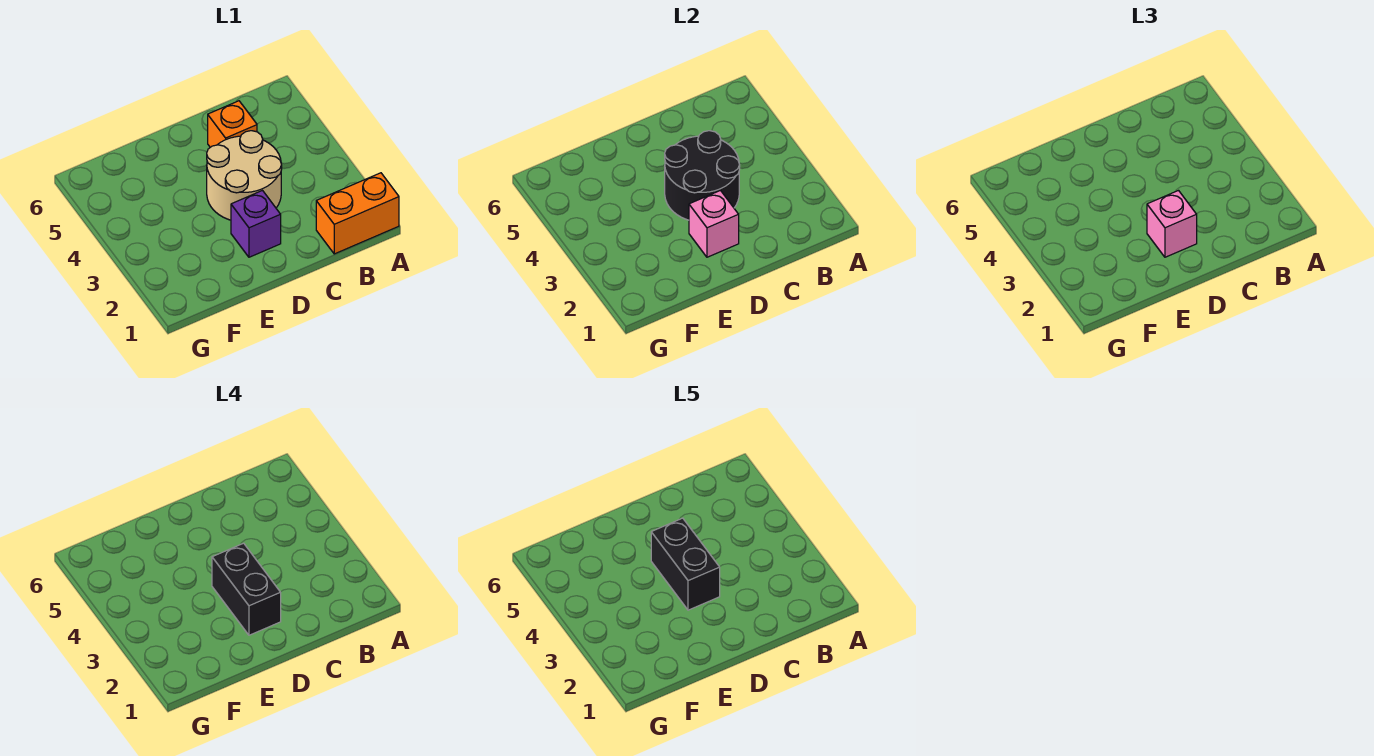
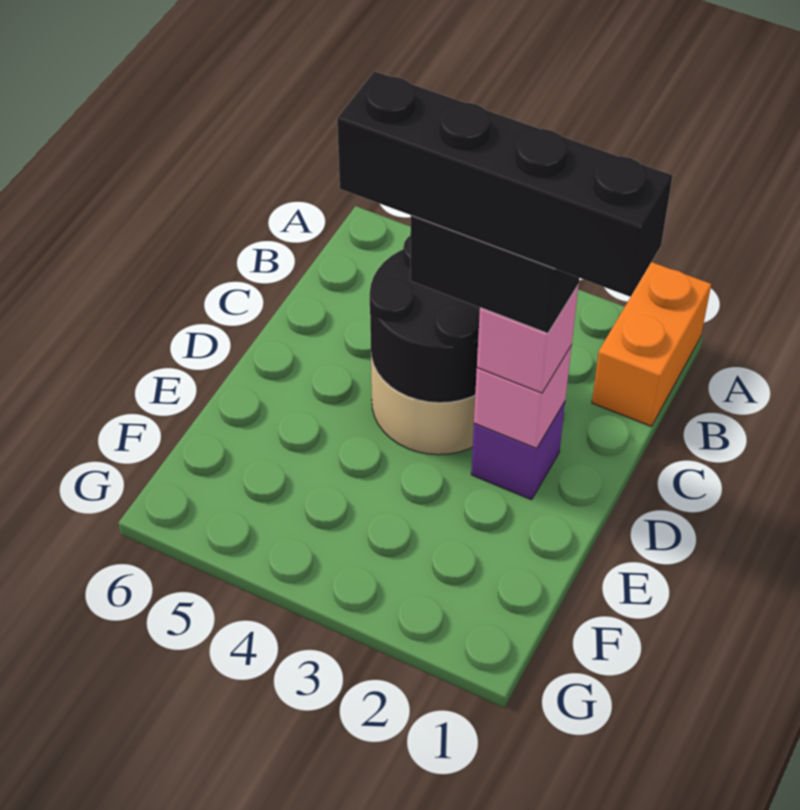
orange brick C5 level 1 -> none
black brick D3:D4 level 5 -> black brick D1:D4 level 5

